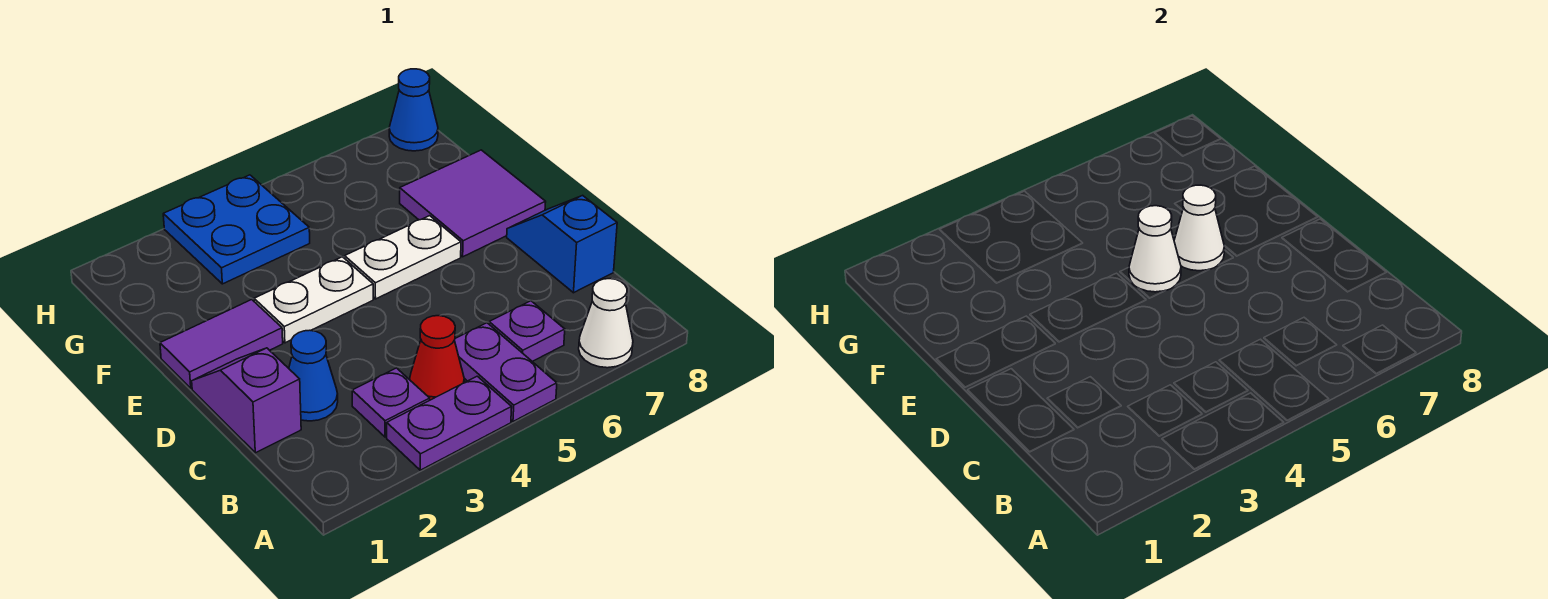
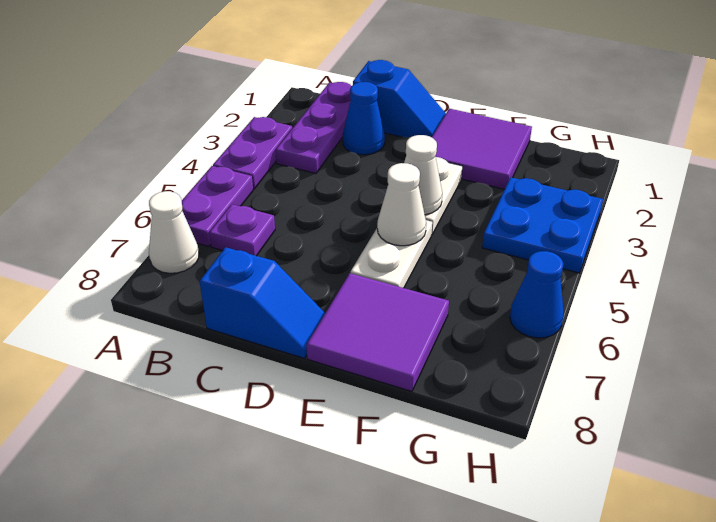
purple plate A5:B5 level 1 -> purple plate A5:A6 level 1
purple plate B3 level 1 -> purple plate B1:B3 level 1
red cone B4 level 1 -> none
purple slope C1:D1 level 1 top C -> blue slope C1:D1 level 1 top C
purple tile E1:E2 level 1 -> purple tile E1:F2 level 1
white cone E6 level 2 -> white cone E4 level 2
blue cone H8 level 1 -> blue cone H6 level 1

